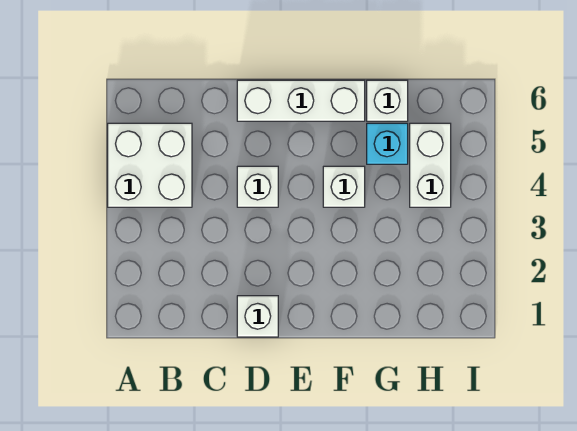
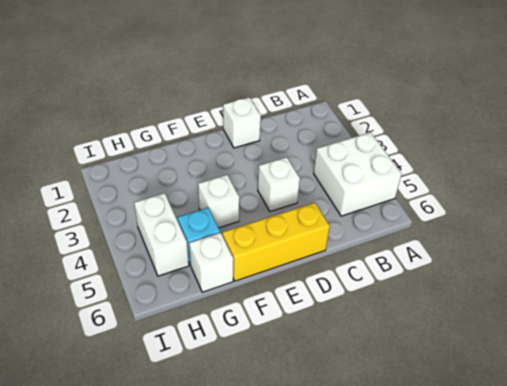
white brick D6:F6 level 1 -> yellow brick D6:F6 level 1

